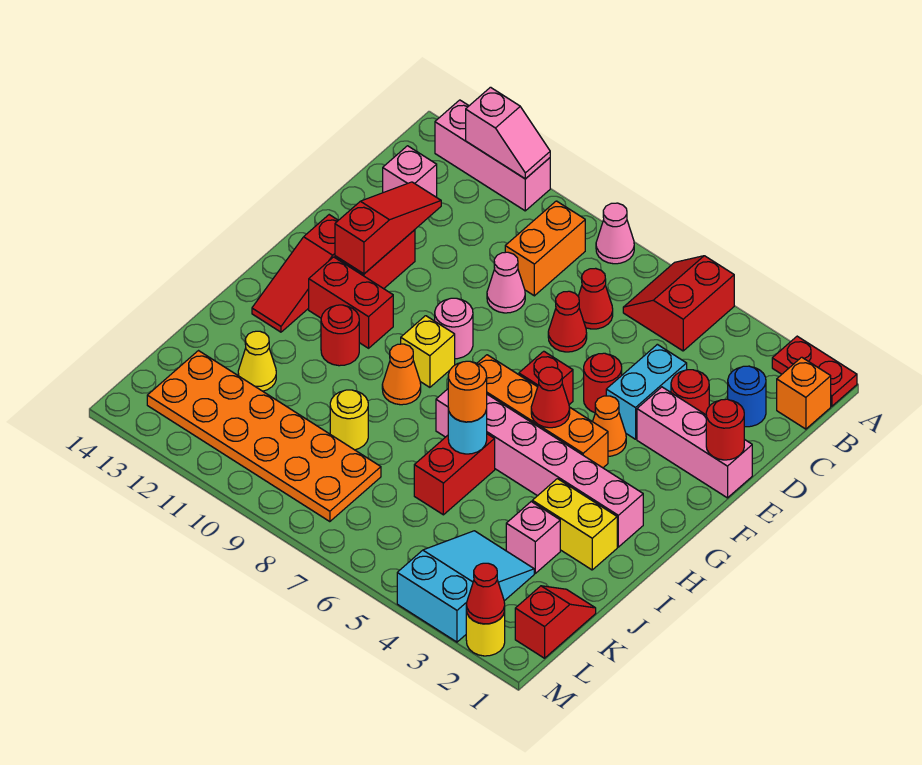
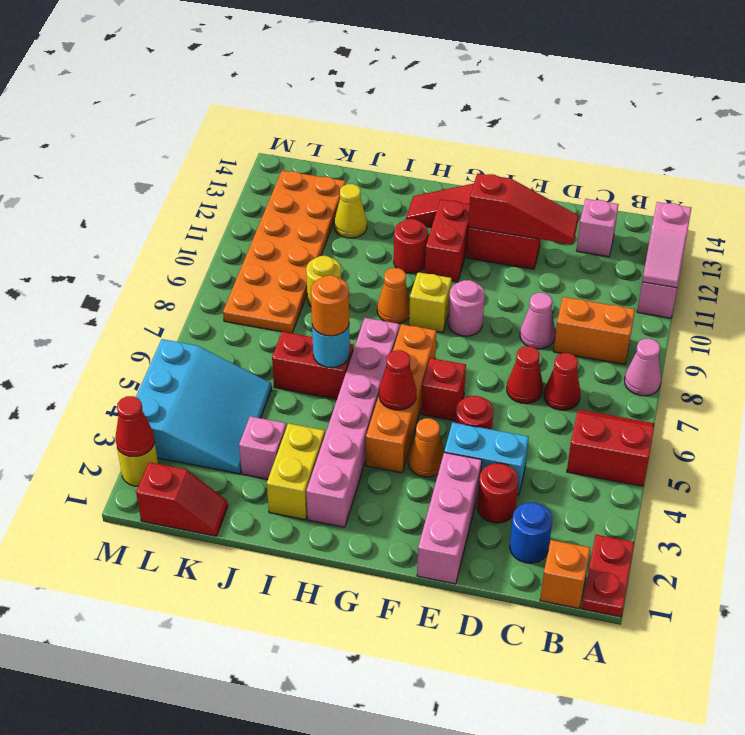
red round brick E1 level 2 -> none
cyan slope K3:M4 level 1 top M -> cyan slope K3:M5 level 1 top M

